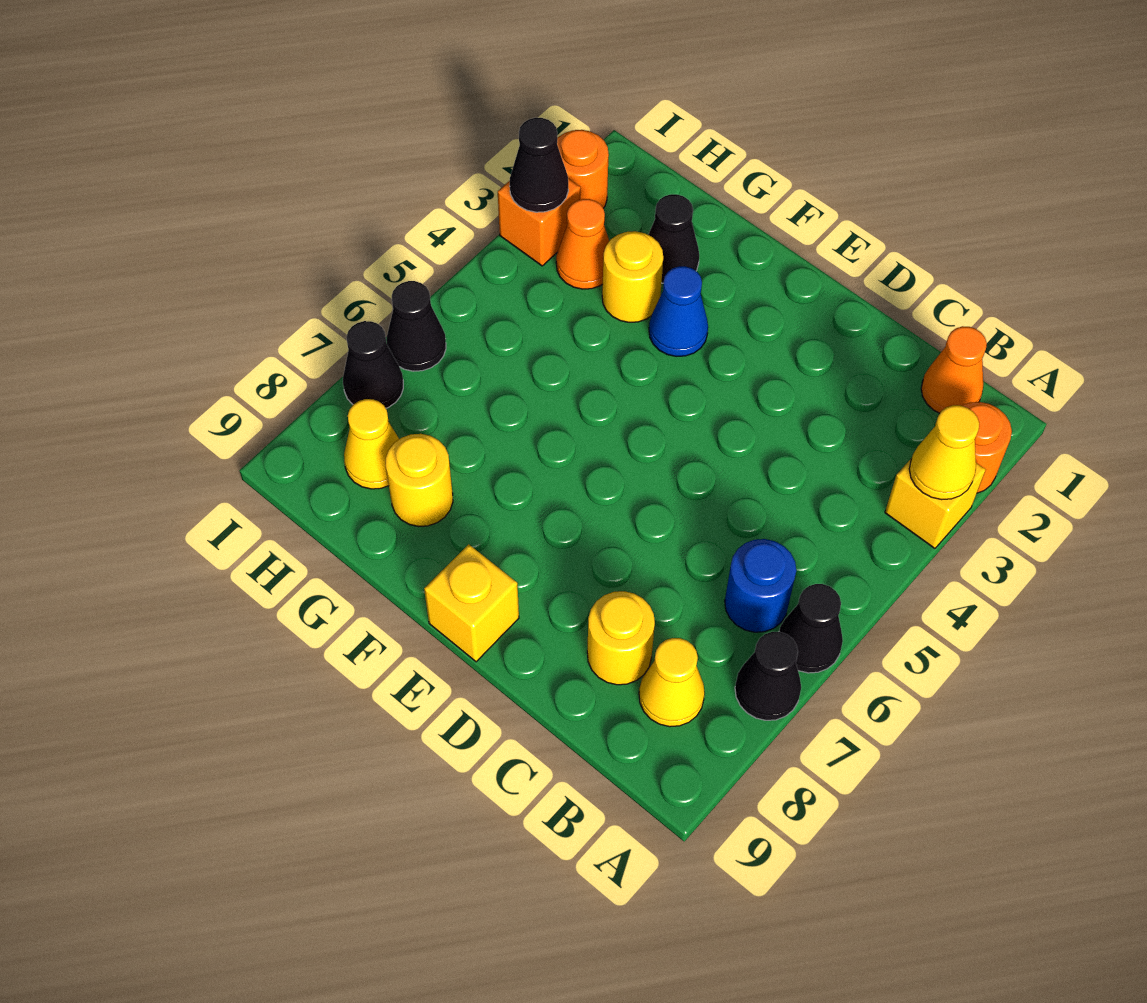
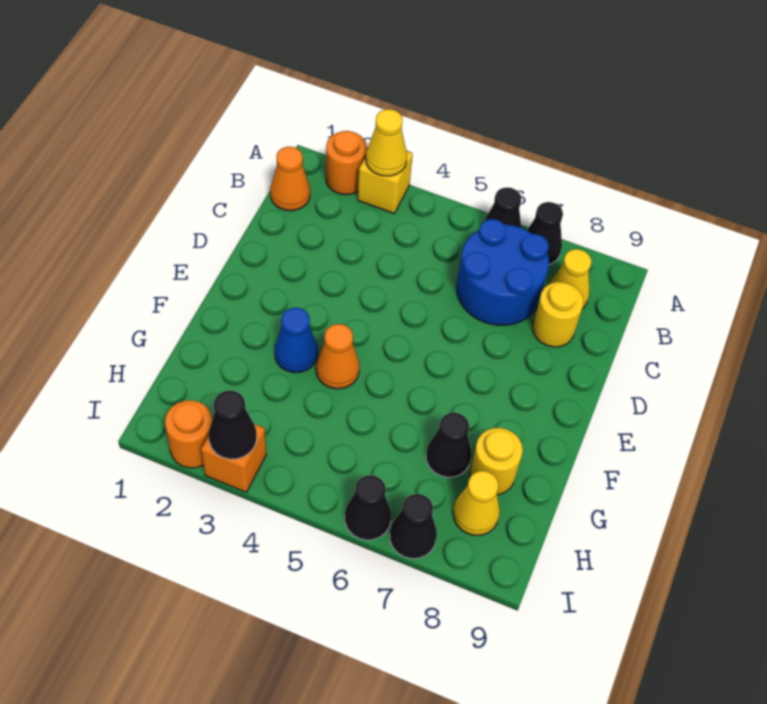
blue round brick B6 level 1 -> blue round brick B6:C7 level 1
yellow brick E9 level 1 -> none
black cone G2 level 1 -> black cone G7 level 1
yellow round brick G3 level 1 -> none
orange cone H3 level 1 -> orange cone F4 level 1

